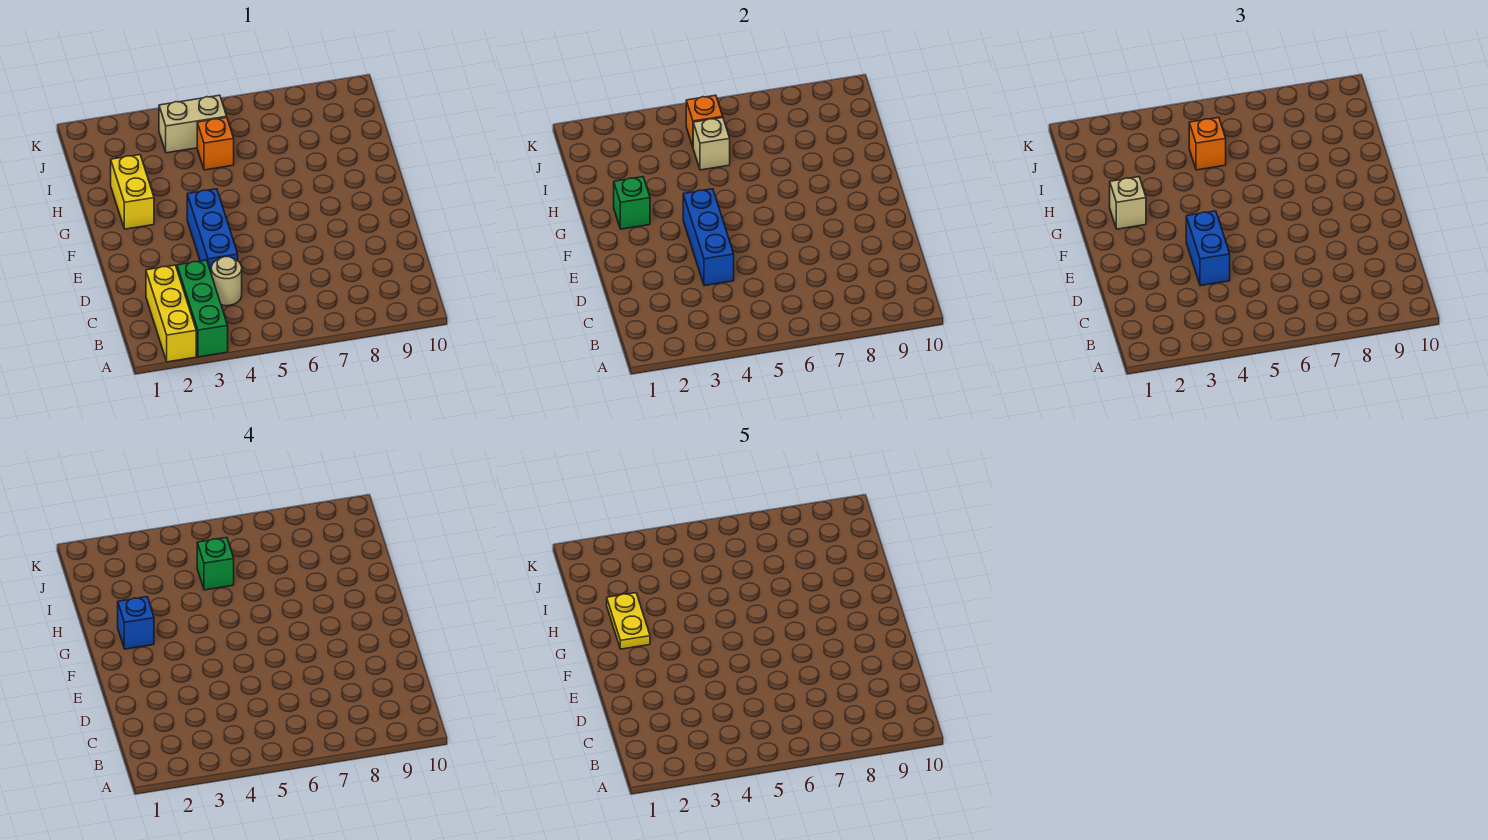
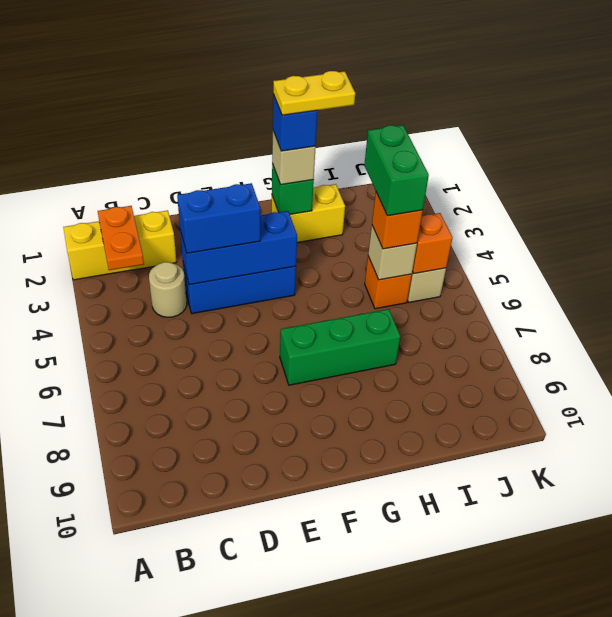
green brick A3:C3 level 1 -> green brick F7:H7 level 1
none -> orange plate B2:B3 level 2
green brick I5 level 4 -> green brick I4:I5 level 4

